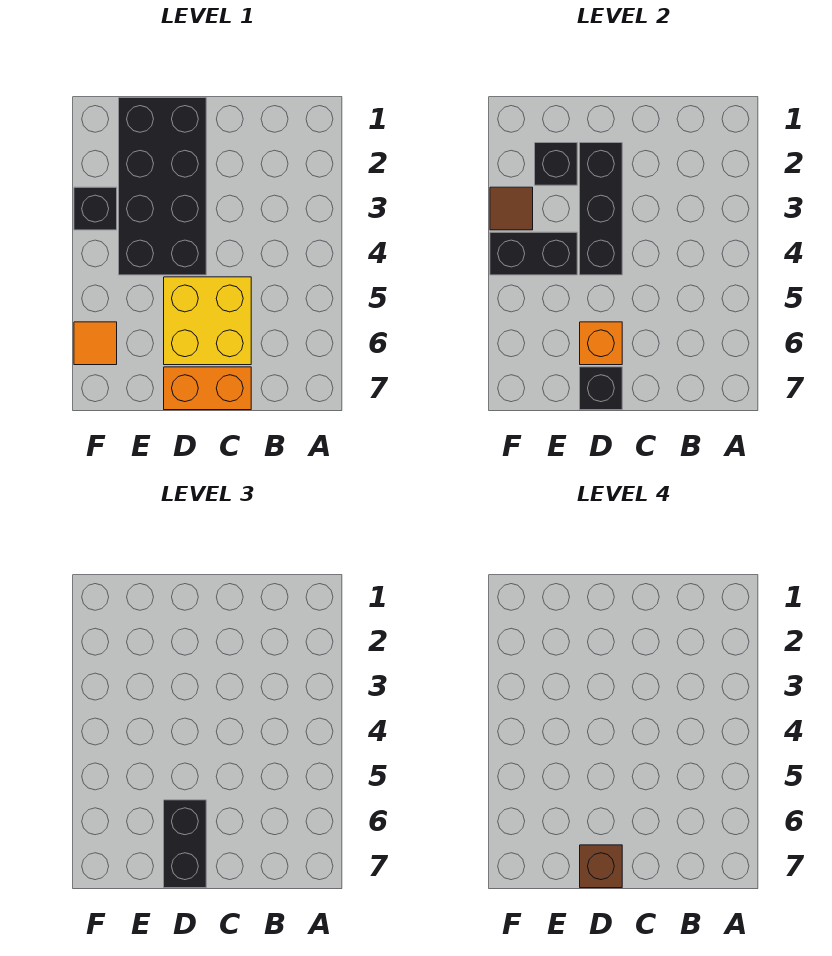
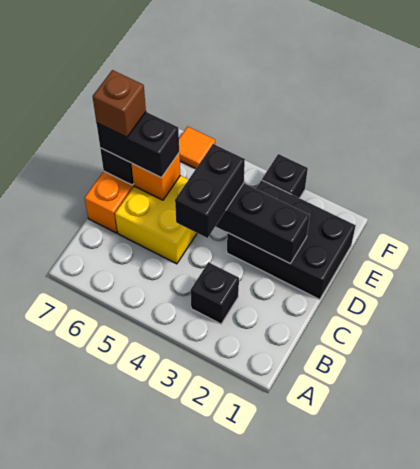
black brick D1:E4 level 1 -> black brick D1:E3 level 1
black brick E2 level 2 -> black brick B3 level 1
black brick E4:F4 level 2 -> black brick C4:D4 level 3
brown tile F3 level 2 -> none

